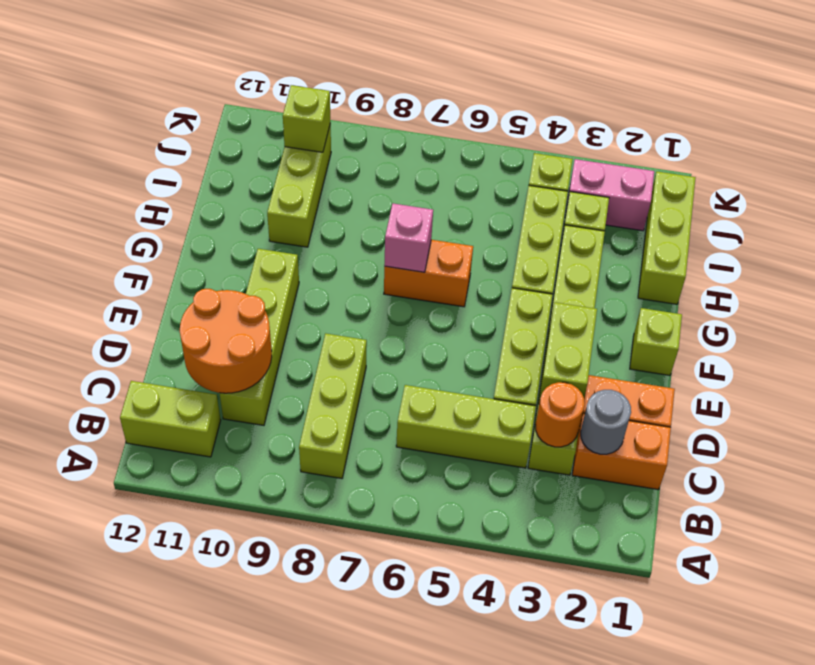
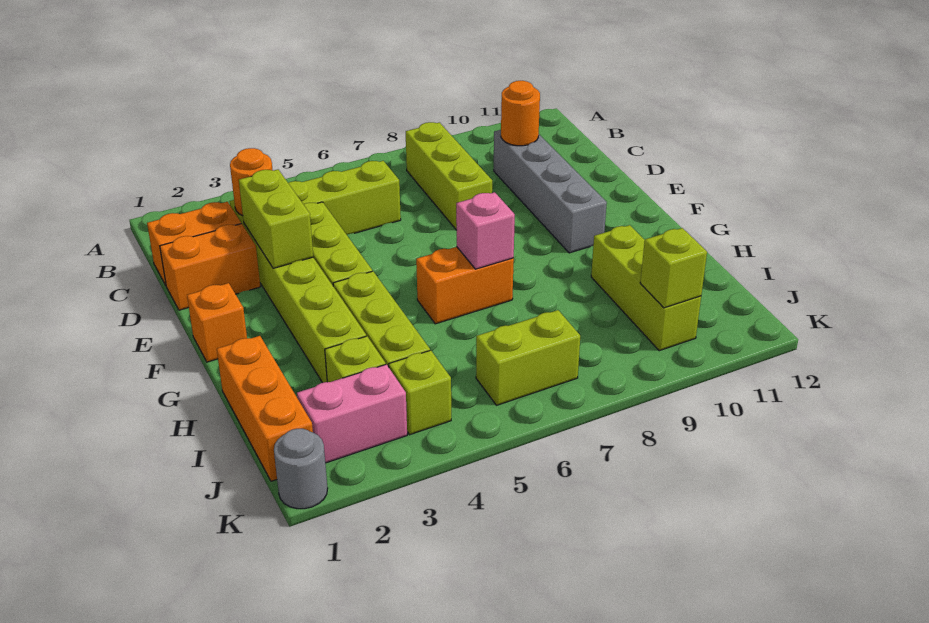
lime brick B11:B12 level 1 -> lime brick J6:J7 level 1
grey round brick C2 level 2 -> grey round brick K1 level 1
lime brick C10:F10 level 1 -> grey brick C10:F10 level 1
orange round brick C10:D11 level 2 -> orange round brick C10 level 2
lime brick F1 level 1 -> orange brick F1 level 1
lime brick H1:J1 level 1 -> orange brick H1:J1 level 1

